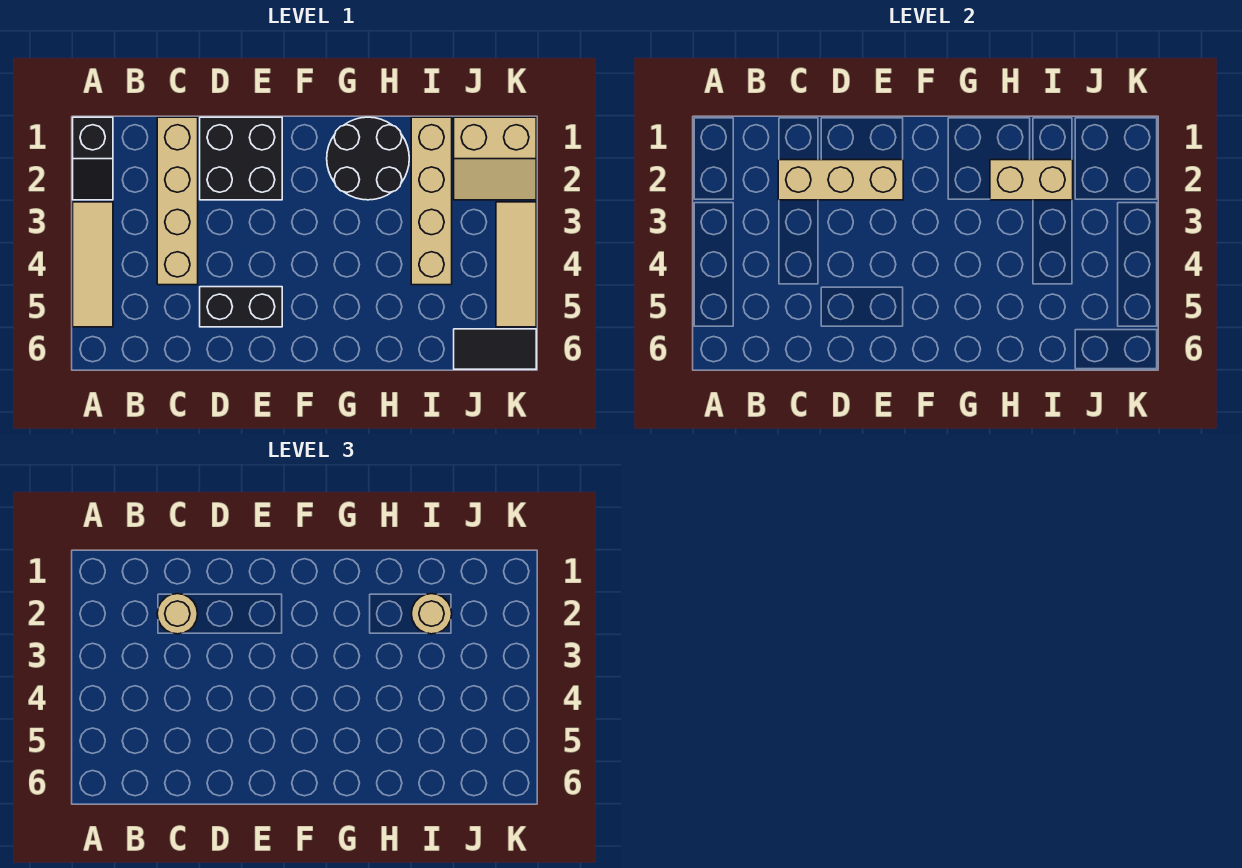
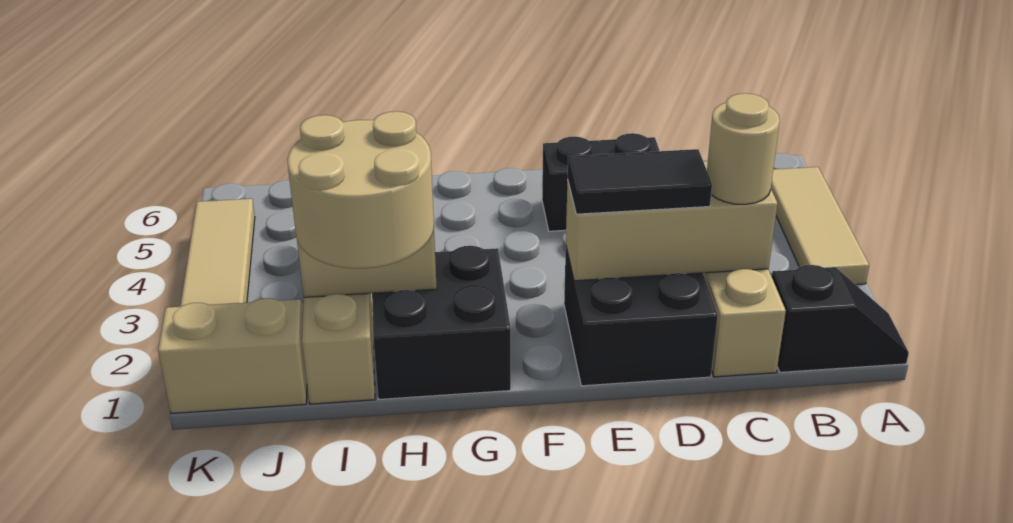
black slope A1:A2 level 1 top 1 -> black slope A1:B1 level 1 top B
black round brick G1:H2 level 1 -> black brick G1:H2 level 1
tan round brick I2 level 3 -> tan round brick H1:I2 level 3
black tile J6:K6 level 1 -> black tile D2:E2 level 3

